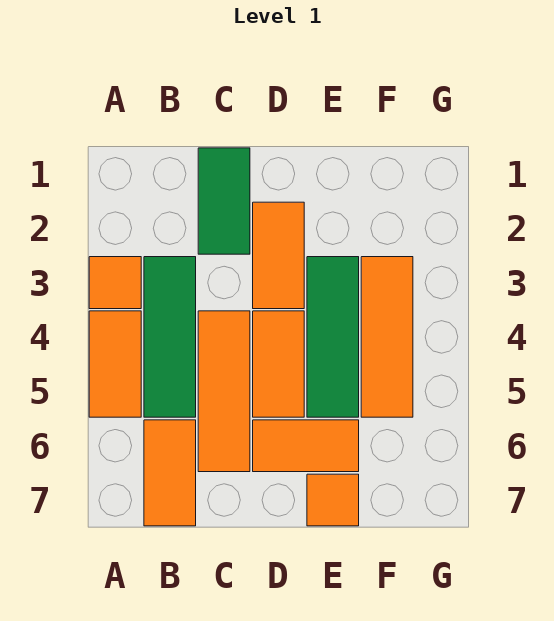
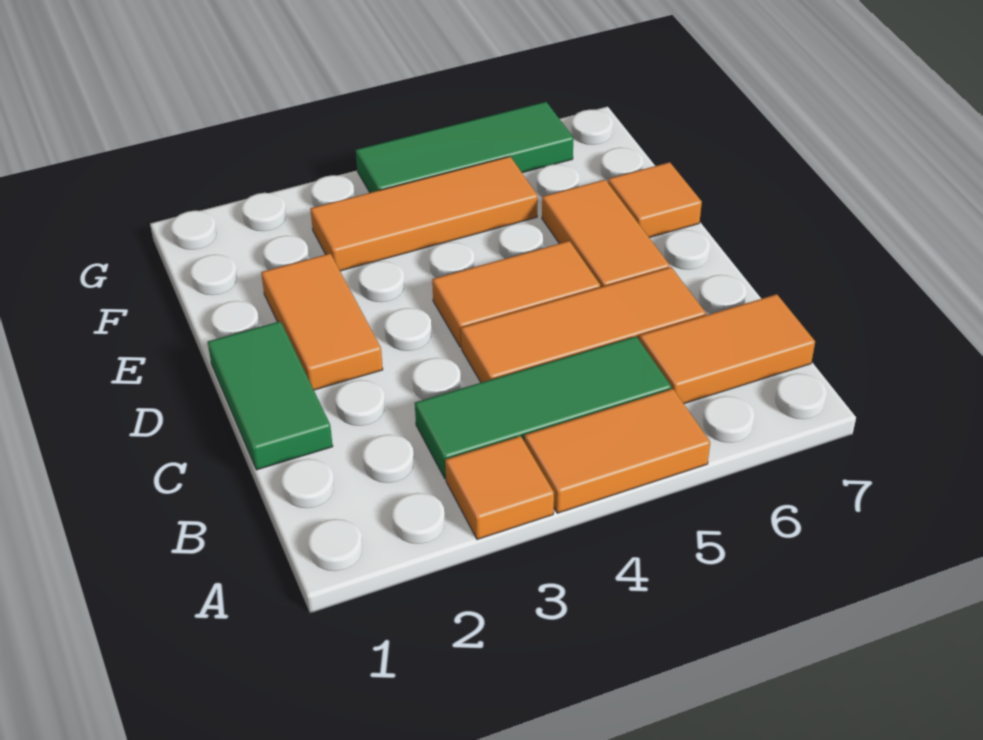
green tile C1:C2 level 1 -> green tile C1:D1 level 1
orange tile D2:D3 level 1 -> orange tile D2:E2 level 1
green tile E3:E5 level 1 -> green tile G4:G6 level 1

